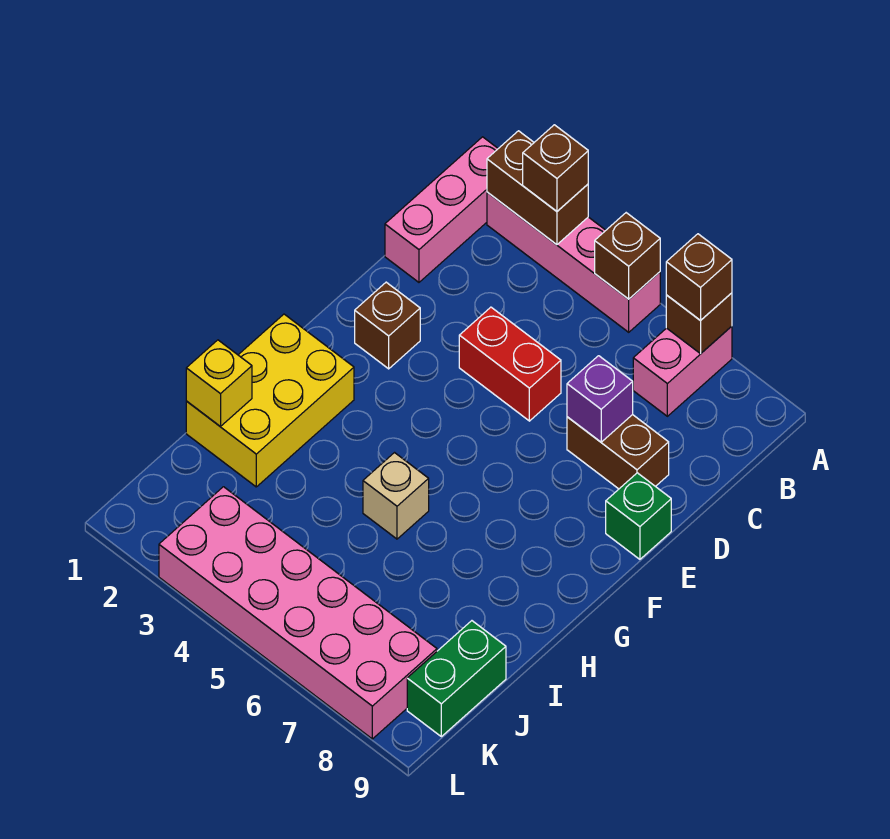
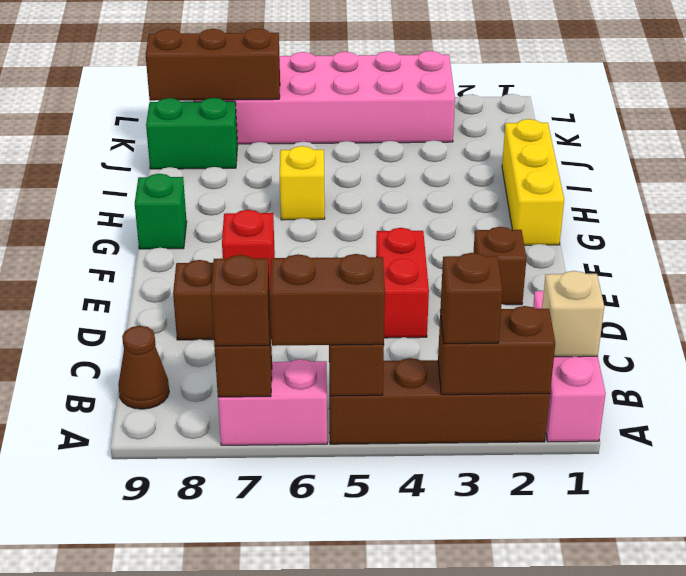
pink brick A2:A5 level 1 -> brown brick A2:A5 level 1
none -> brown brick A5:A6 level 3
pink brick A7:B7 level 1 -> pink brick A6:A7 level 1
none -> brown cone B9 level 1
red brick D4:D5 level 1 -> red brick D4:E4 level 1
purple brick D7 level 2 -> red brick D7 level 2
green brick E9 level 1 -> green brick G9 level 1
yellow brick G1:I2 level 1 -> yellow brick G1:I1 level 1
tan brick H5 level 1 -> tan brick B1 level 2
yellow brick I1 level 2 -> yellow brick H6 level 1
green brick J9:K9 level 1 -> green brick J8:J9 level 1
none -> brown brick K7:K9 level 2

